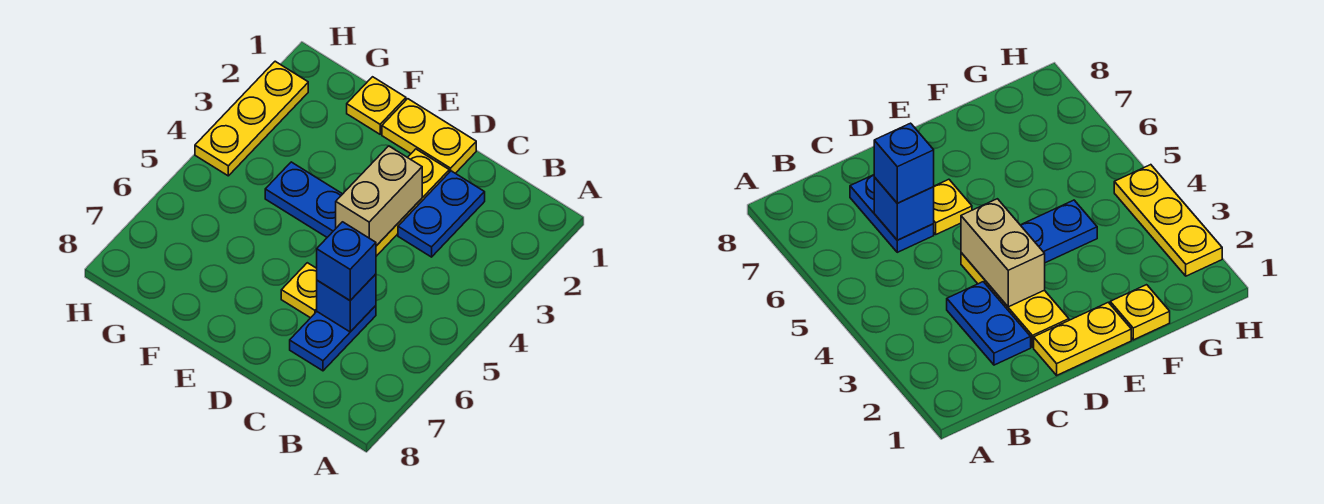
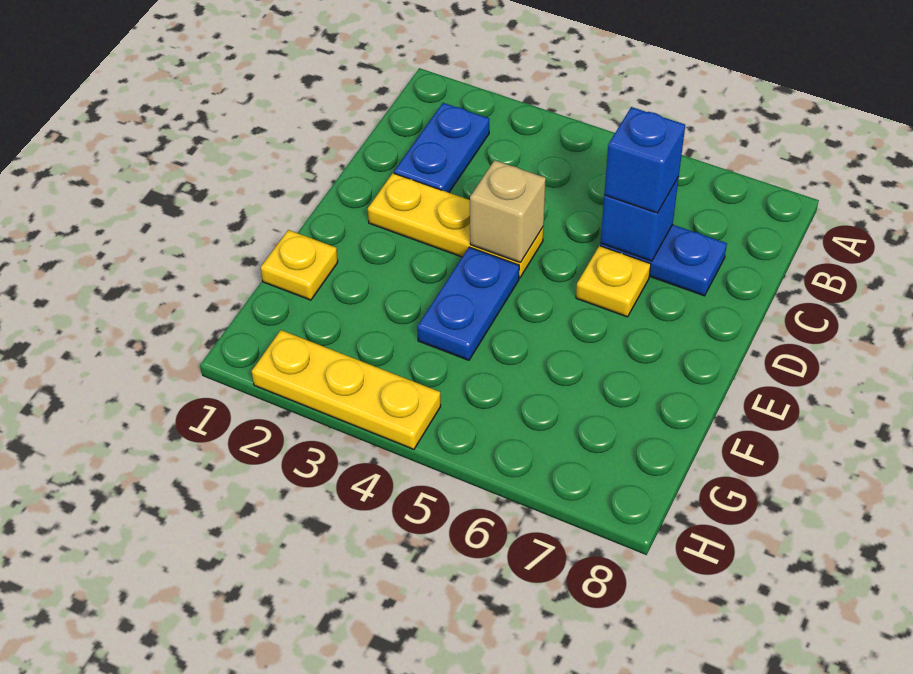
blue plate C2:C3 level 1 -> blue plate B2:C2 level 1
yellow plate D1:E1 level 1 -> none
tan brick D3:D4 level 2 -> tan brick D4 level 2

